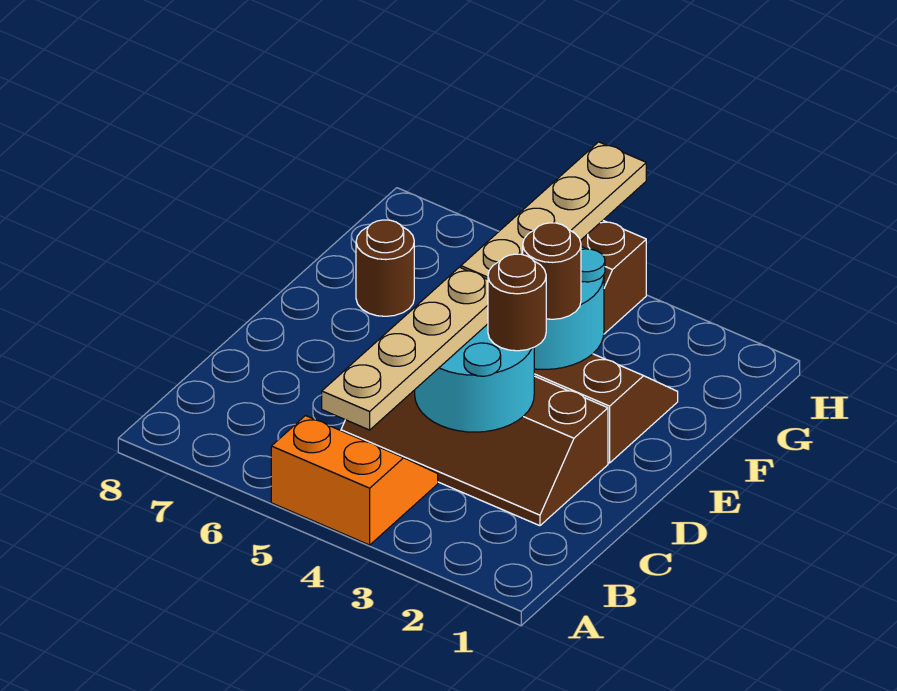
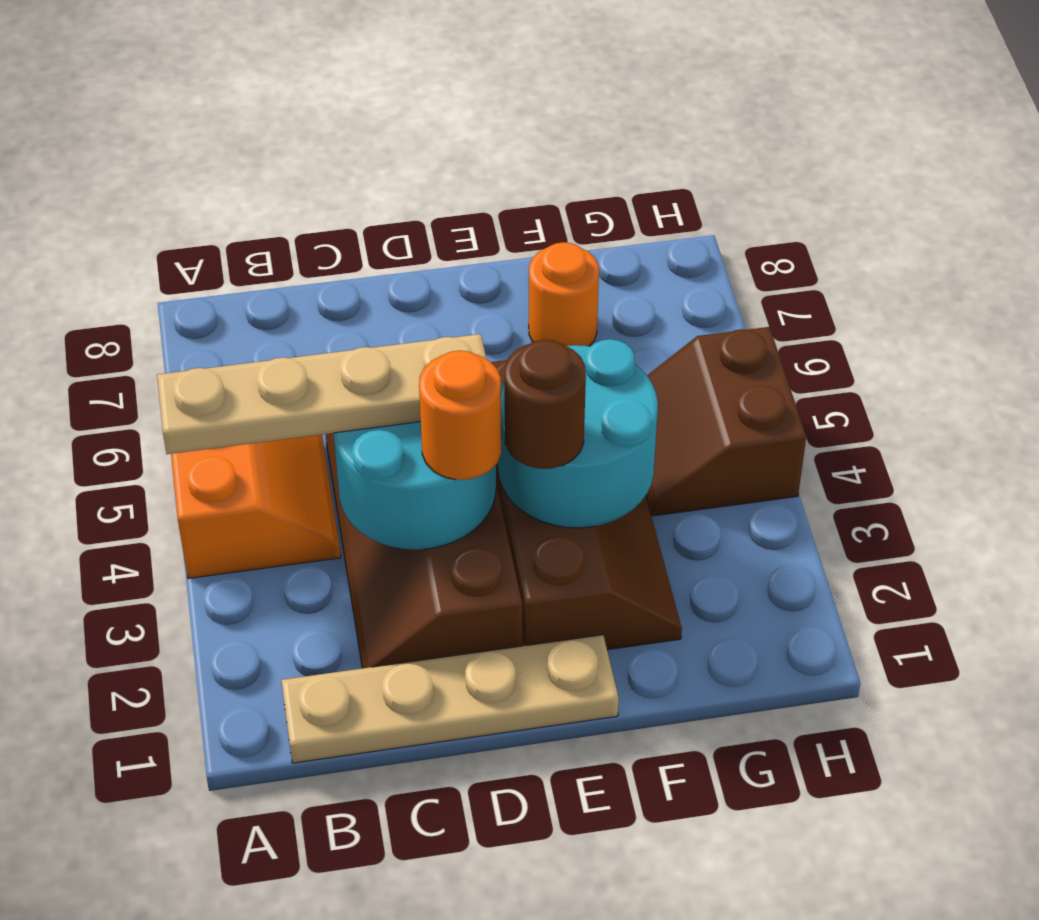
brown round brick D3 level 3 -> orange round brick D3 level 3
tan plate E4:H4 level 3 -> tan plate B1:E1 level 1
brown round brick F7 level 1 -> orange round brick F7 level 1

